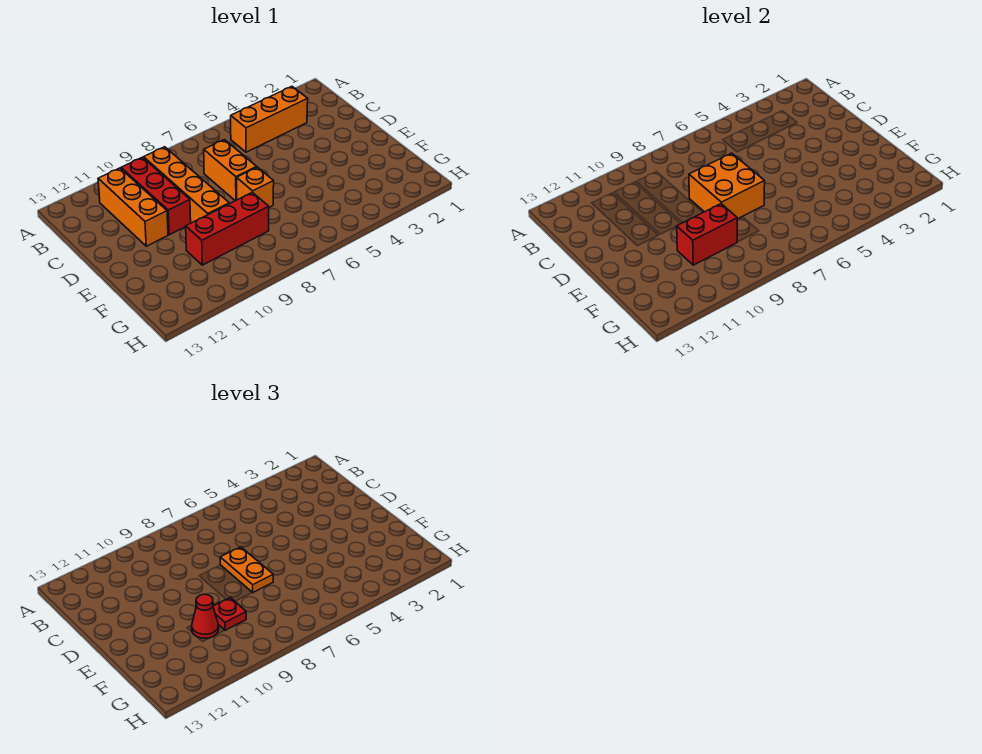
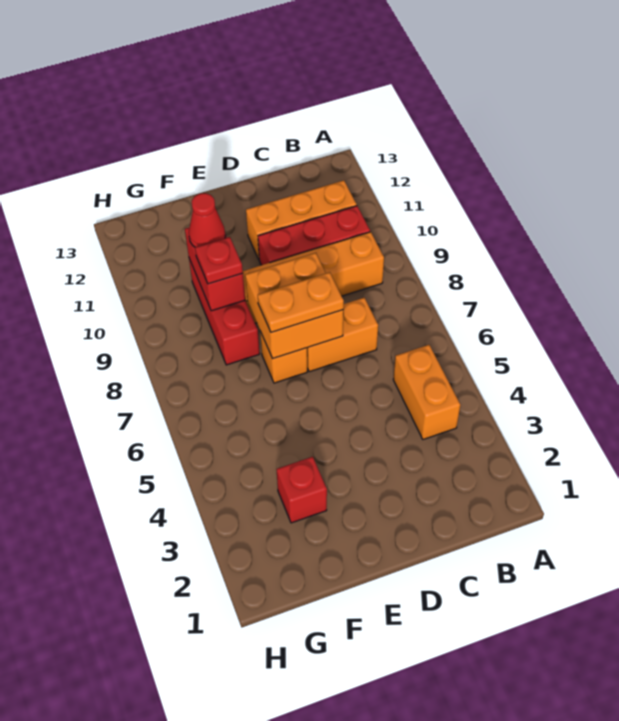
orange brick B3:B5 level 1 -> orange brick B4:B5 level 1
none -> red brick F3 level 1

